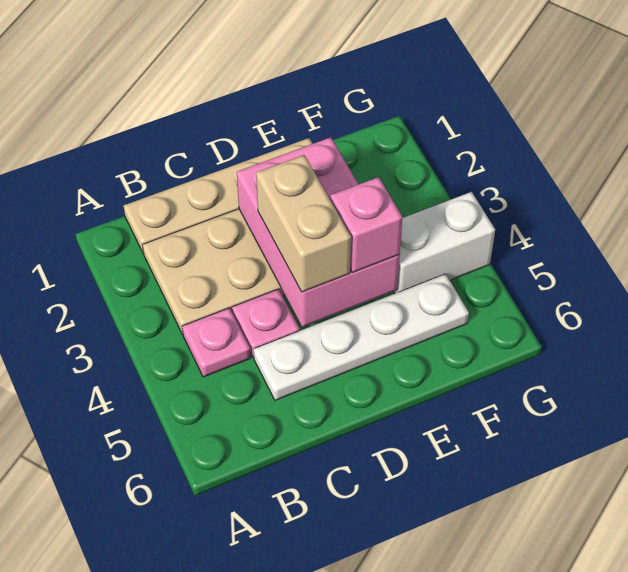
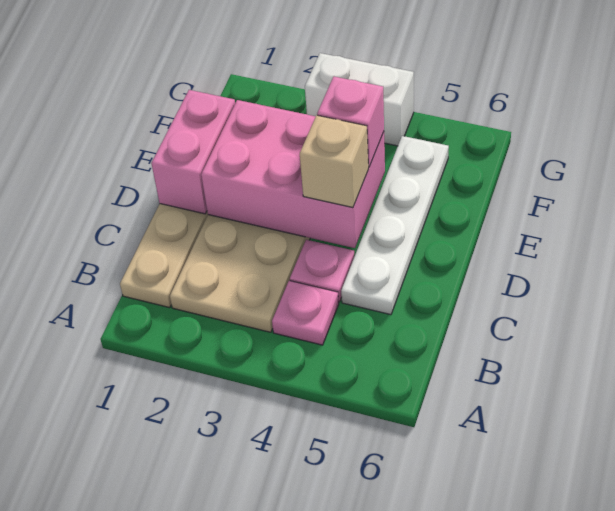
none -> pink brick D1:E1 level 2
tan brick D3:D4 level 3 -> tan brick D4 level 3
white brick F4:G4 level 1 -> white brick G3:G4 level 1

